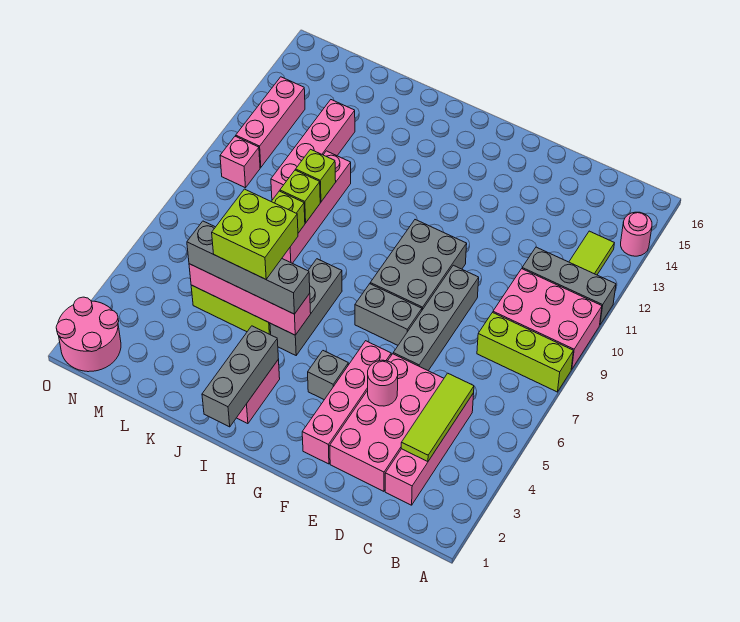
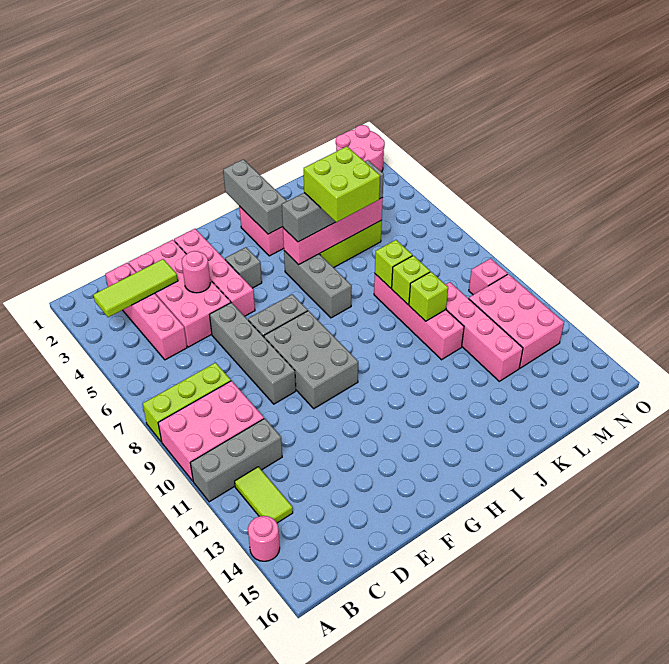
lime tile C3:C5 level 2 -> lime tile B3:D3 level 2
pink brick N11:N13 level 1 -> pink brick M11:N13 level 1

